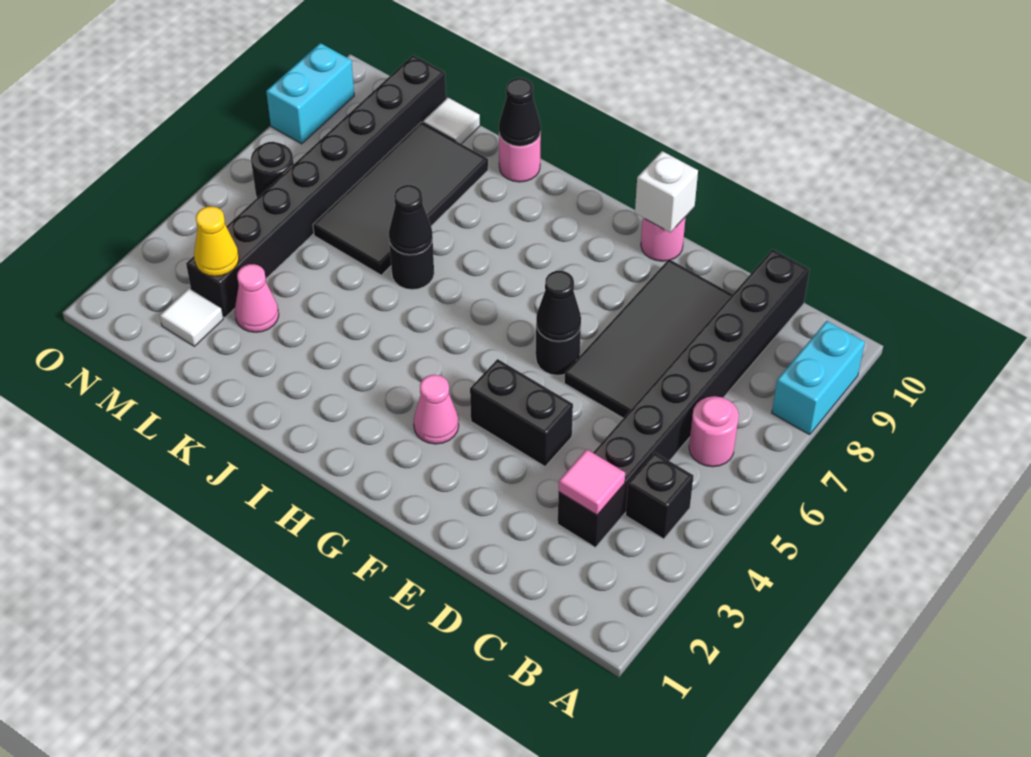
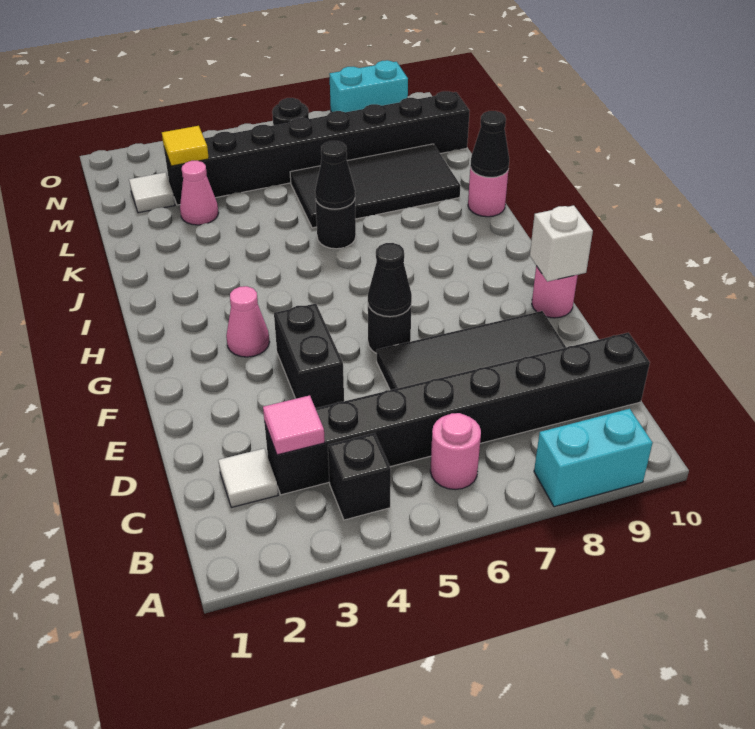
white tile L10 level 1 -> white tile C2 level 1
yellow cone M3 level 2 -> yellow tile M3 level 2

